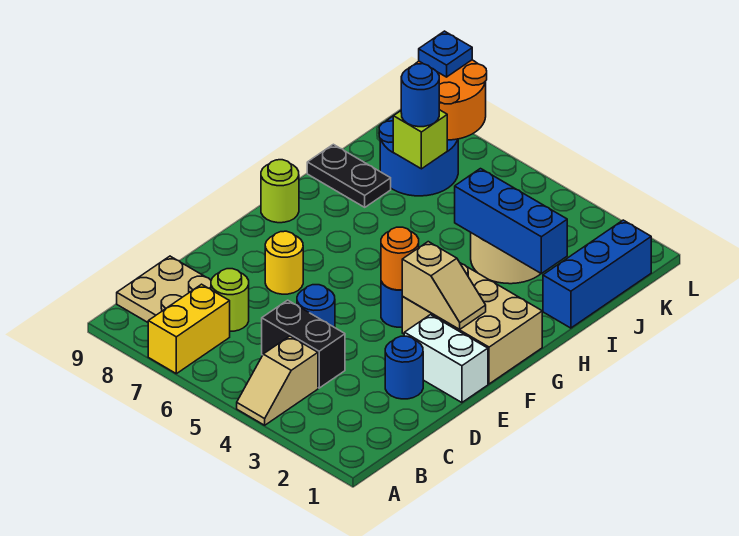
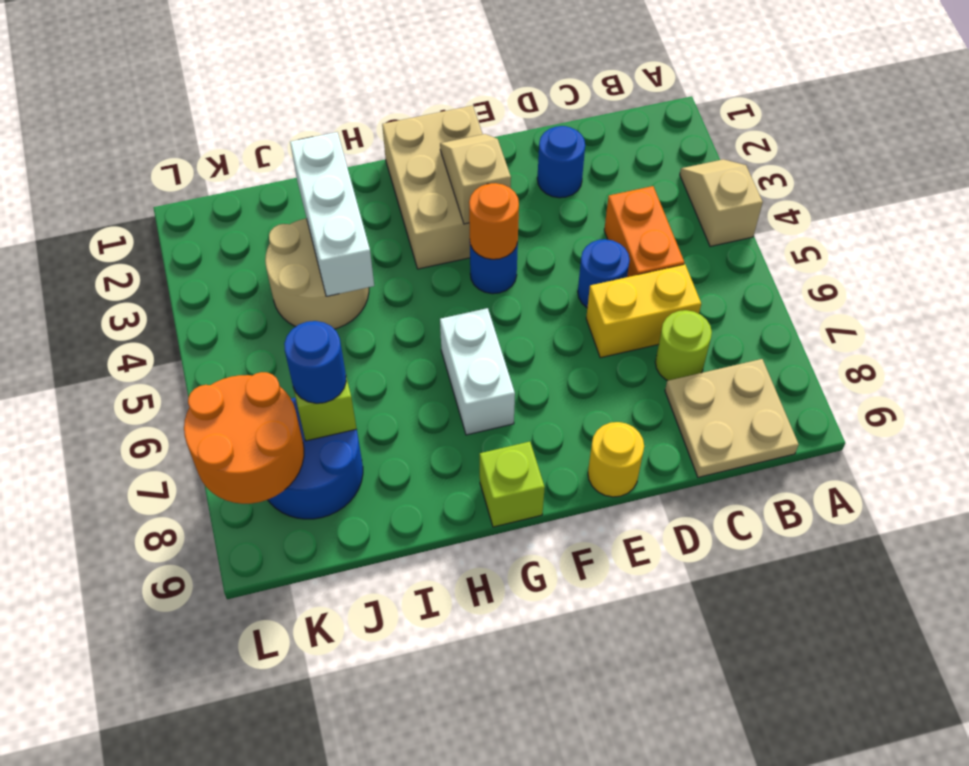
tan slope A4:B4 level 1 top B -> tan slope A3:A4 level 1 top 4
yellow brick A7:B7 level 1 -> yellow brick C6:D6 level 1
black brick C4:C5 level 1 -> orange brick C4:C5 level 1
white brick E1:E2 level 1 -> white brick G6:G7 level 1
yellow round brick E7 level 1 -> yellow round brick E9 level 1
lime round brick G9 level 1 -> lime brick G9 level 1
blue brick I1:K1 level 1 -> none
blue brick I2:I4 level 2 -> white brick I2:I4 level 2
black plate I8:I9 level 1 -> none
blue plate L8 level 3 -> none

